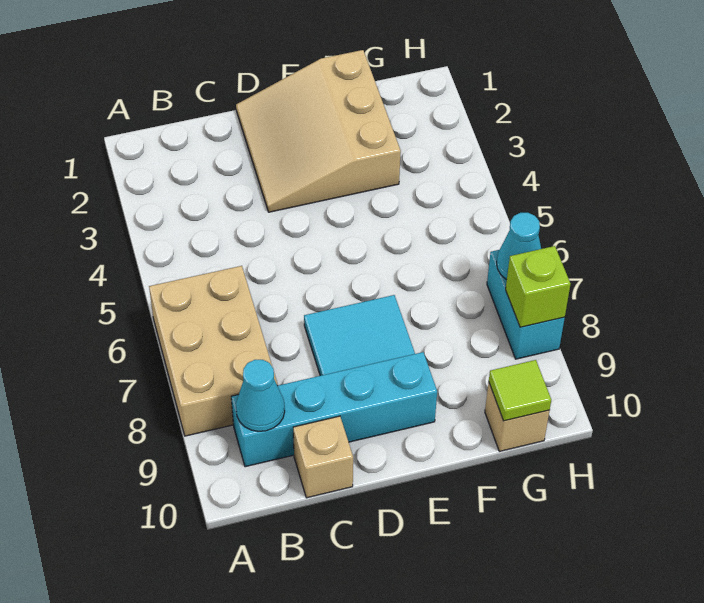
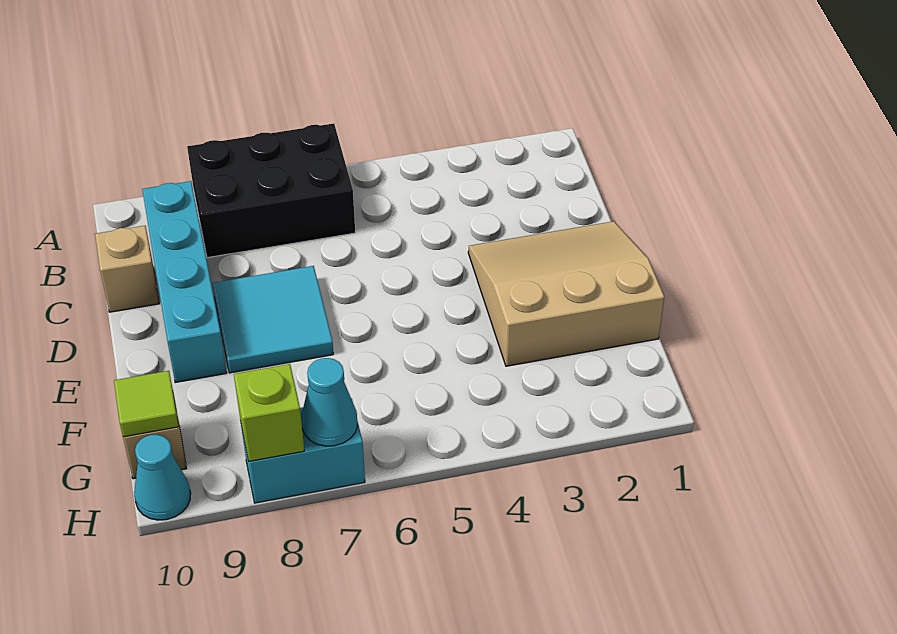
tan brick A6:B8 level 1 -> black brick A6:B8 level 1
cyan cone B9 level 2 -> cyan cone H10 level 1

